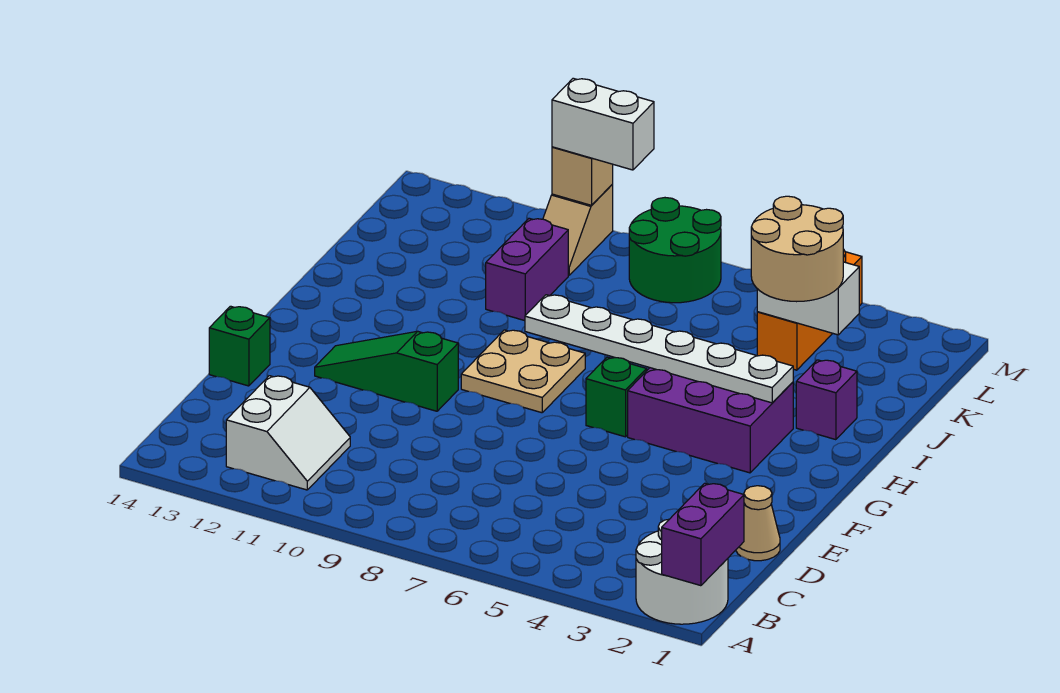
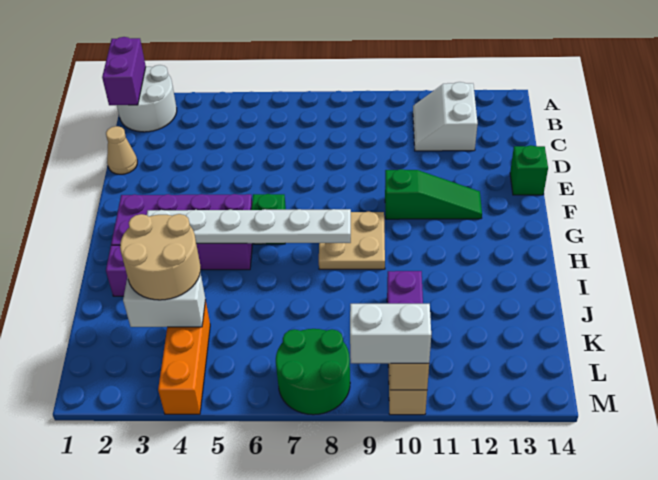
purple brick G3:H5 level 1 -> purple brick G2:H5 level 1

